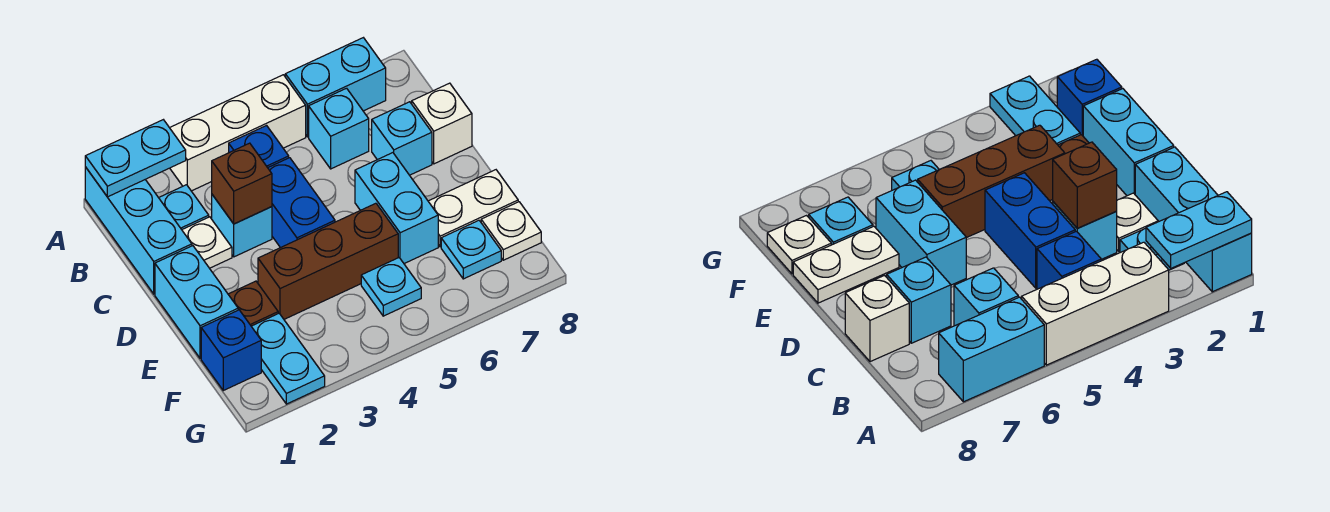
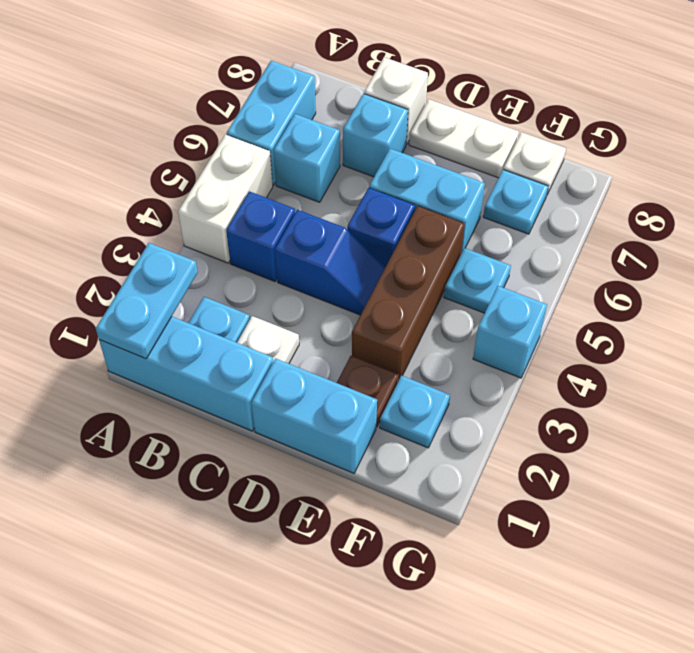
white brick A3:A5 level 1 -> white brick A4:A5 level 1
cyan brick C3 level 1 -> cyan brick G4 level 1
brown brick C3 level 2 -> none
blue brick C4:D4 level 1 -> blue slope C4:D4 level 1 top C
white plate E7:E8 level 1 -> white plate D8:E8 level 1
blue brick F1 level 1 -> blue brick D5 level 1
cyan plate F2:G2 level 1 -> cyan plate F2 level 1

